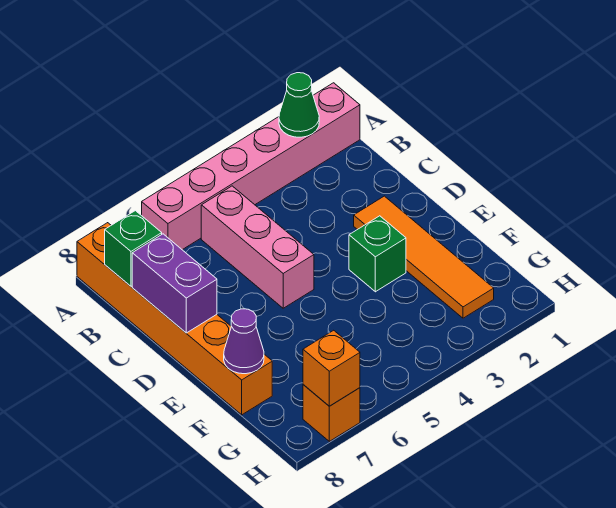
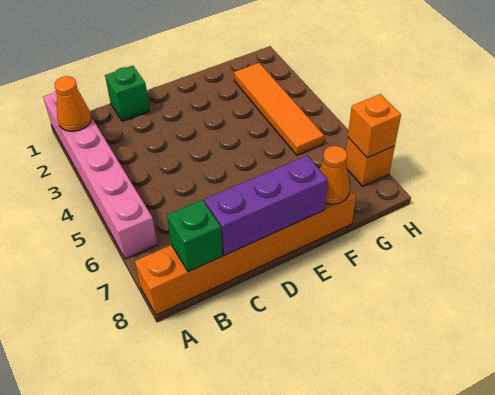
green cone A2 level 2 -> orange cone A2 level 2
pink brick B5:D5 level 1 -> none
purple brick C8:D8 level 2 -> purple brick C8:E8 level 2
orange tile D2:G2 level 1 -> orange tile G2:G5 level 1
green brick E3 level 1 -> green brick C1 level 1
purple cone F8 level 2 -> orange cone F8 level 2

